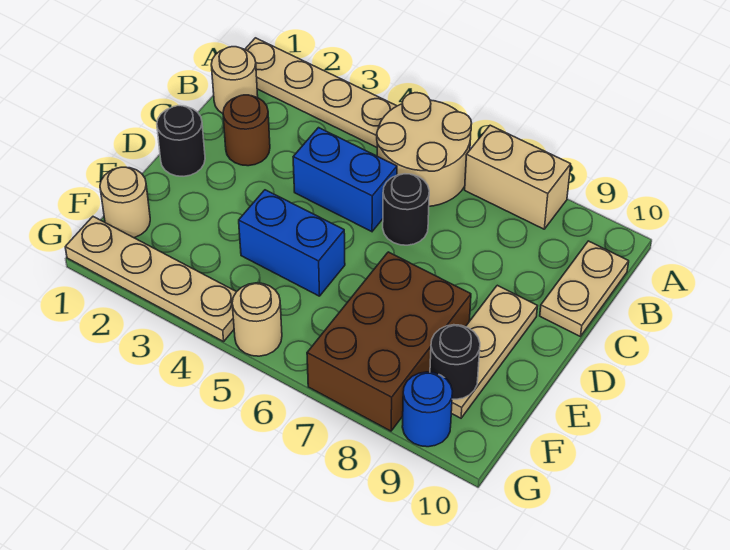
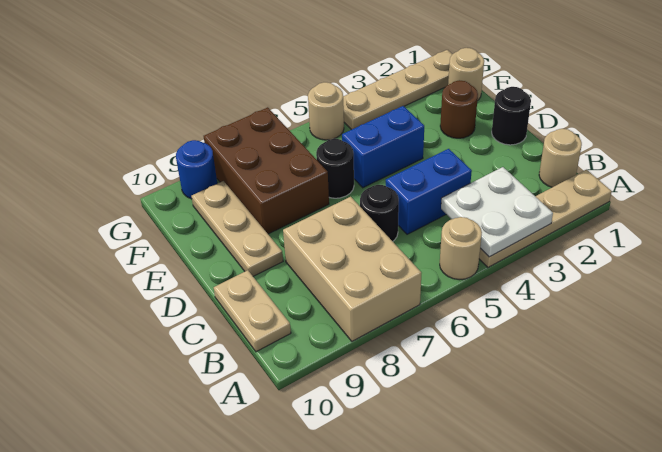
none -> white plate A3:B4 level 2
tan round brick A5:B6 level 1 -> tan round brick A5 level 1
tan brick A7:A8 level 1 -> tan brick A7:C8 level 1
brown round brick C2 level 1 -> brown round brick E2 level 1
black round brick F9 level 2 -> black round brick E6 level 1

